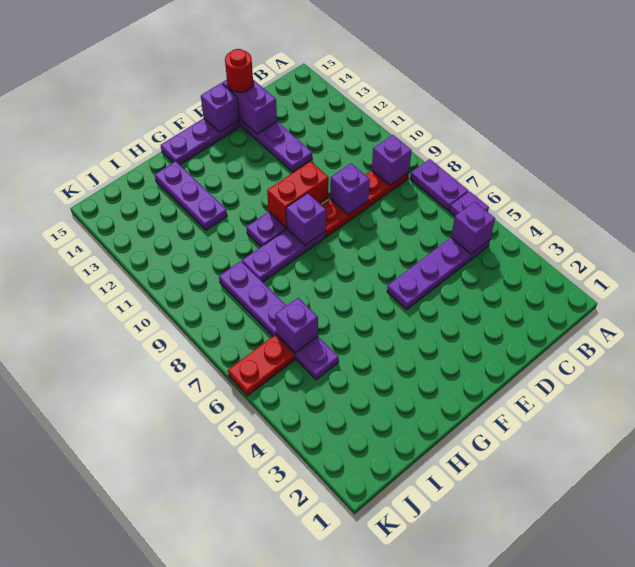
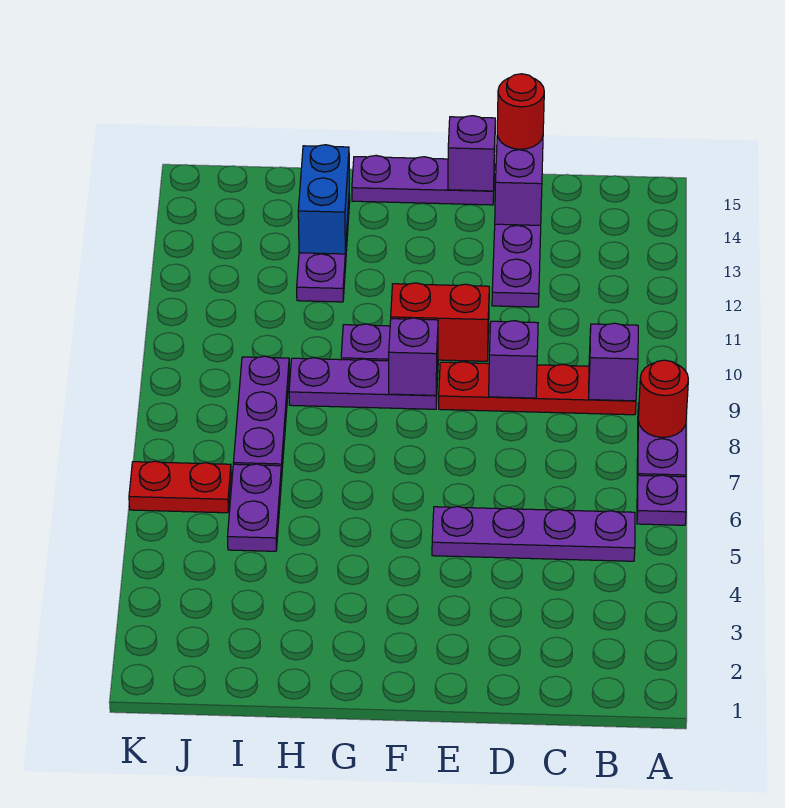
none -> red round brick A8 level 2
purple brick B5 level 2 -> none
none -> blue brick H13:H14 level 2
purple brick I6 level 2 -> none

